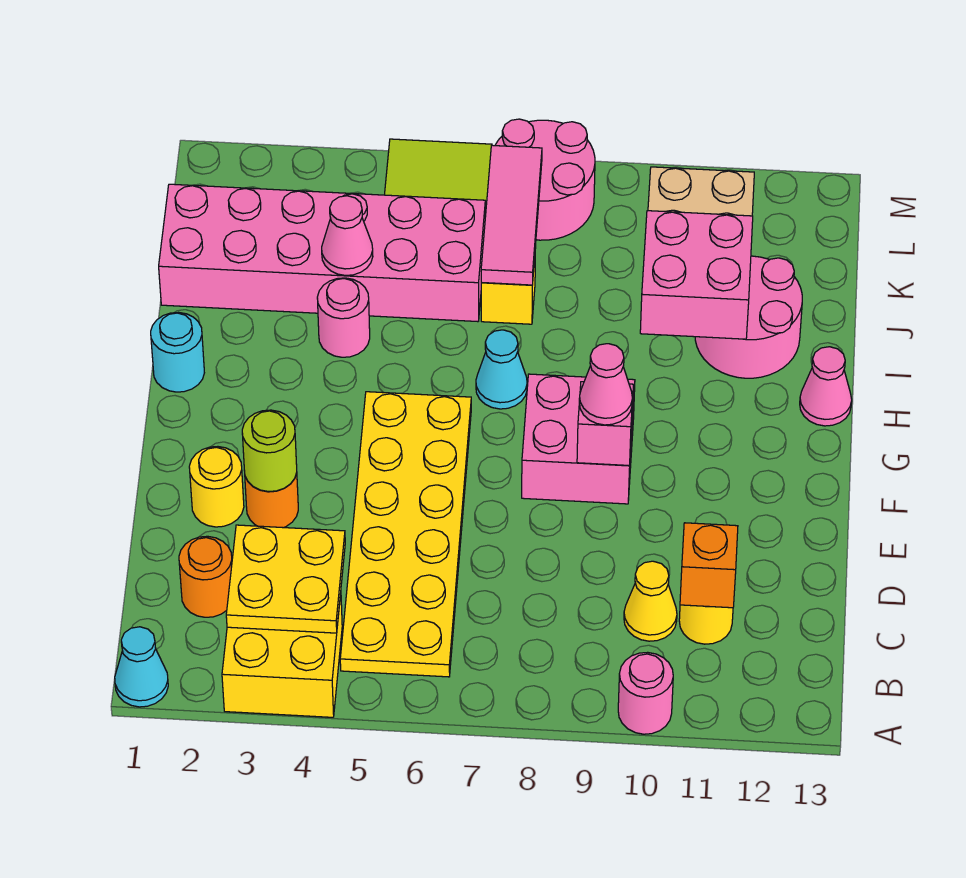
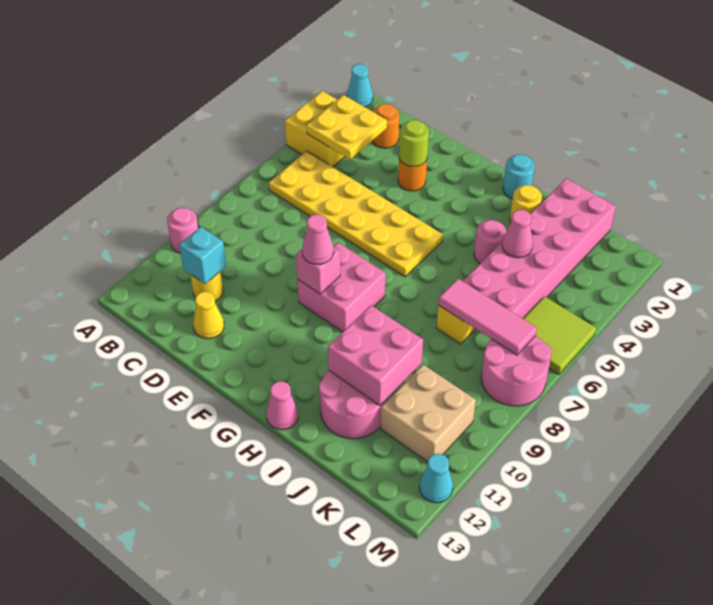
yellow cone C10 level 1 -> yellow cone D12 level 1
orange brick C11 level 2 -> cyan brick C11 level 2
yellow round brick E2 level 1 -> yellow round brick I2 level 1
cyan cone H7 level 1 -> cyan cone M12 level 1

